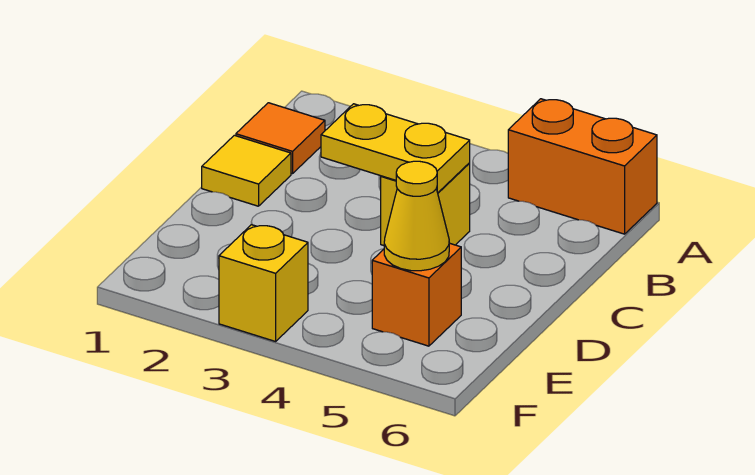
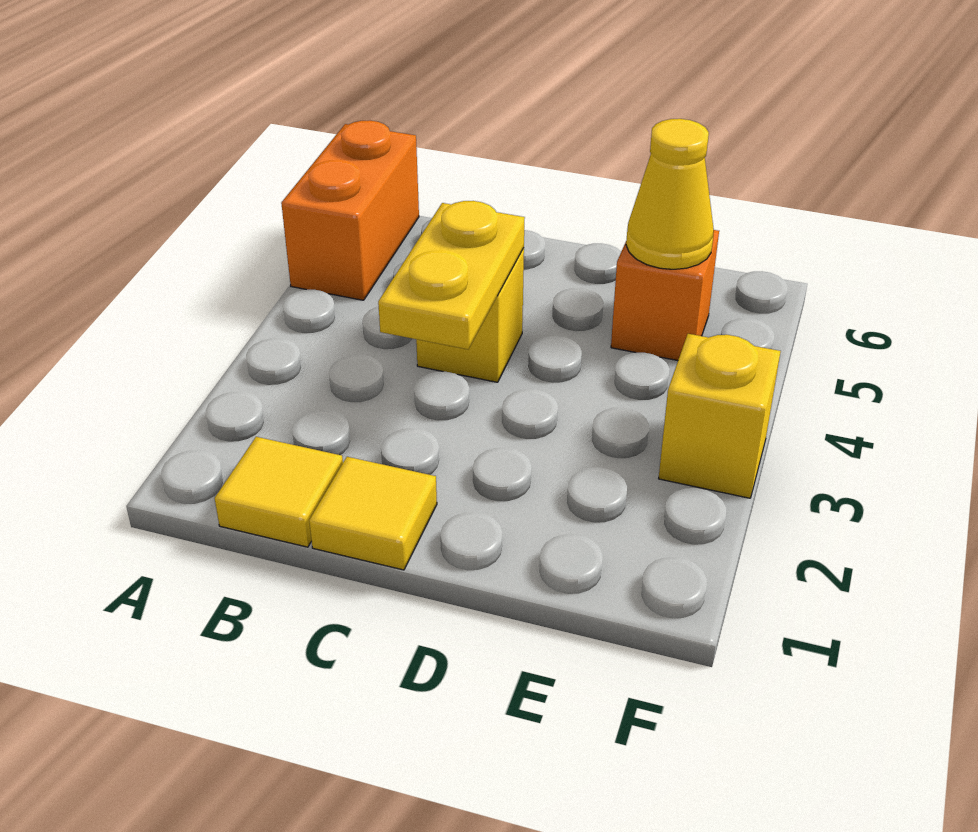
orange tile B1 level 1 -> yellow tile B1 level 1

